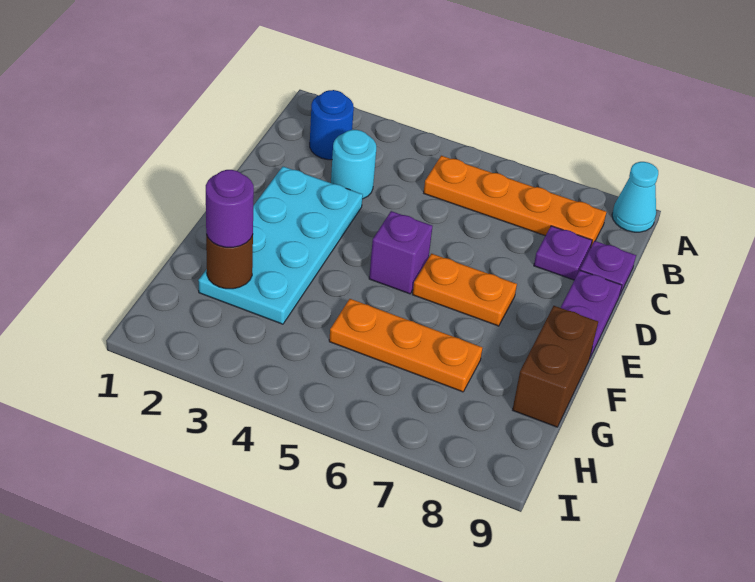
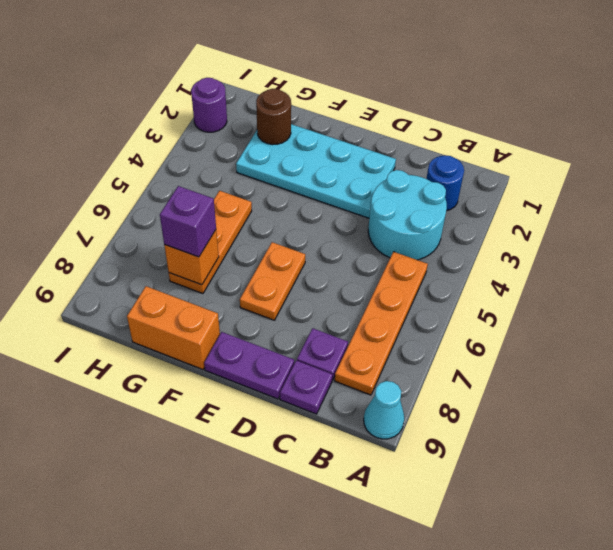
cyan round brick C3 level 1 -> cyan round brick B3:C4 level 1
purple brick E5 level 1 -> purple brick G7 level 3
brown brick F9:G9 level 1 -> orange brick F9:G9 level 1
purple round brick G2 level 3 -> purple round brick I2 level 1
none -> orange brick G7 level 2

